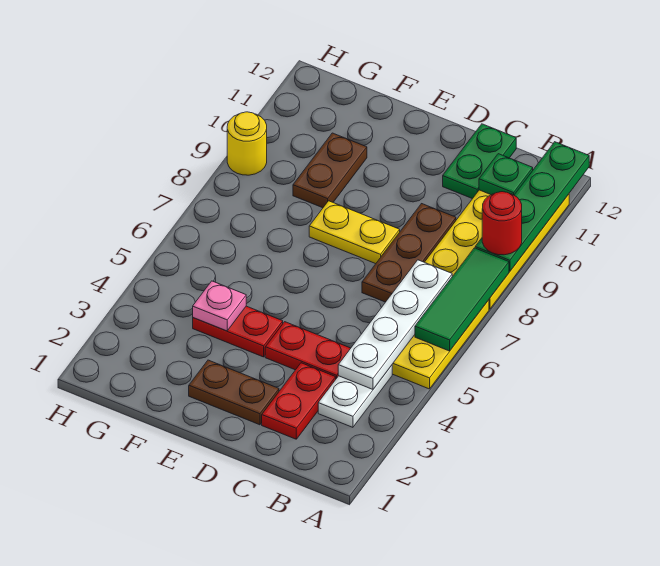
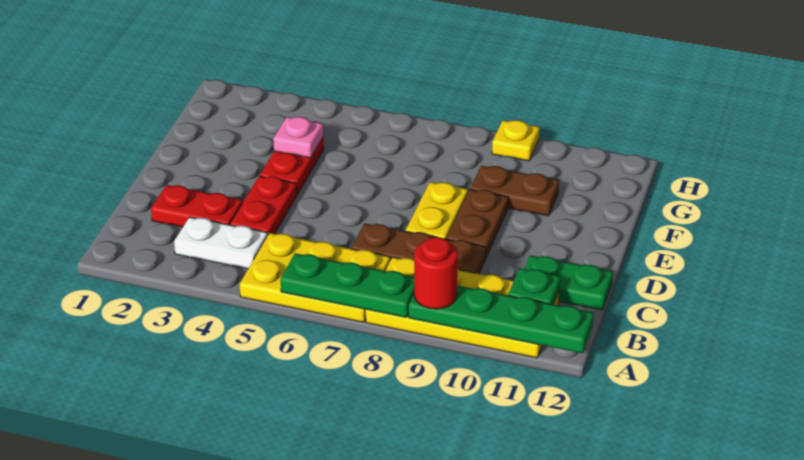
green tile A6:A8 level 2 -> green plate A6:A8 level 2
white plate B4:B7 level 2 -> none
brown plate D2:E2 level 1 -> brown plate D9:E9 level 1
yellow round brick H9 level 1 -> yellow plate H9 level 1

